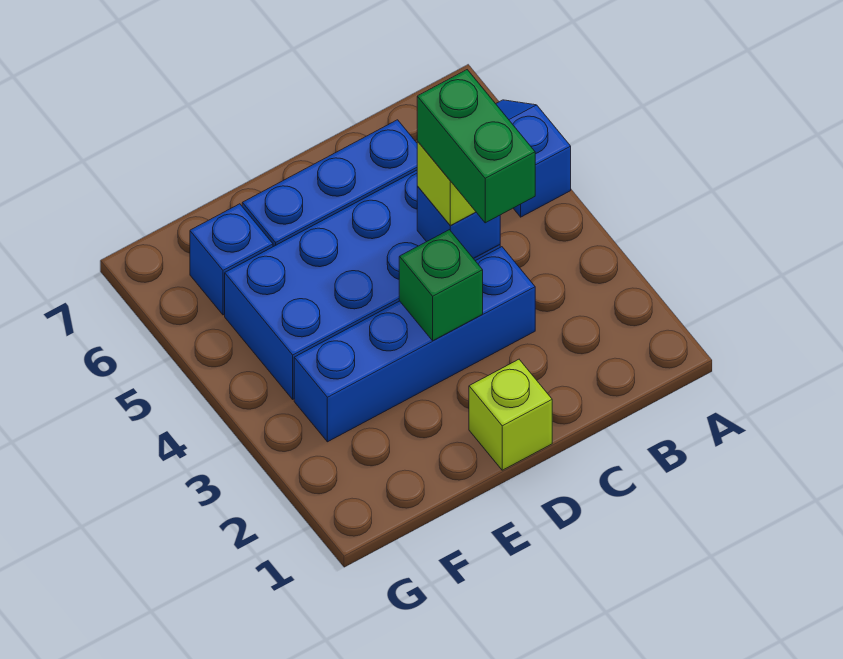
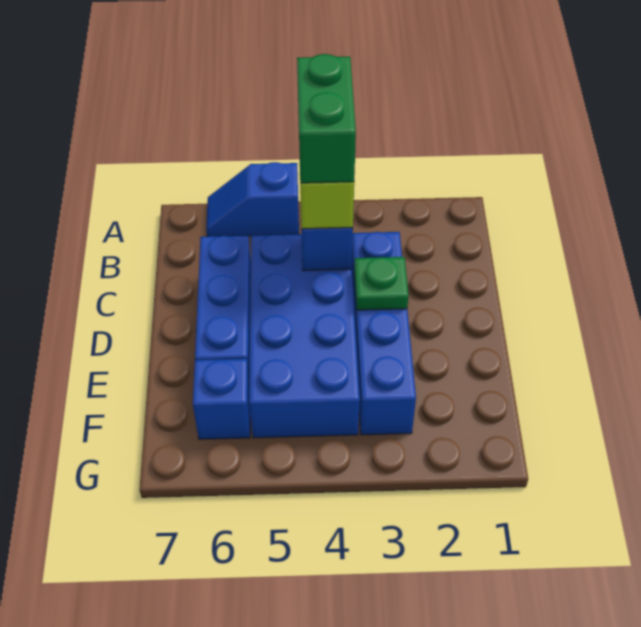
green brick C3:C4 level 4 -> green brick B4:C4 level 4
lime brick D1 level 1 -> none
green brick D3 level 2 -> green plate D3 level 2

